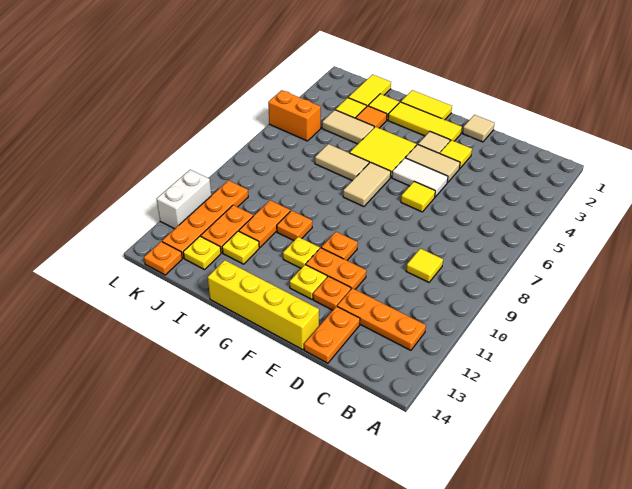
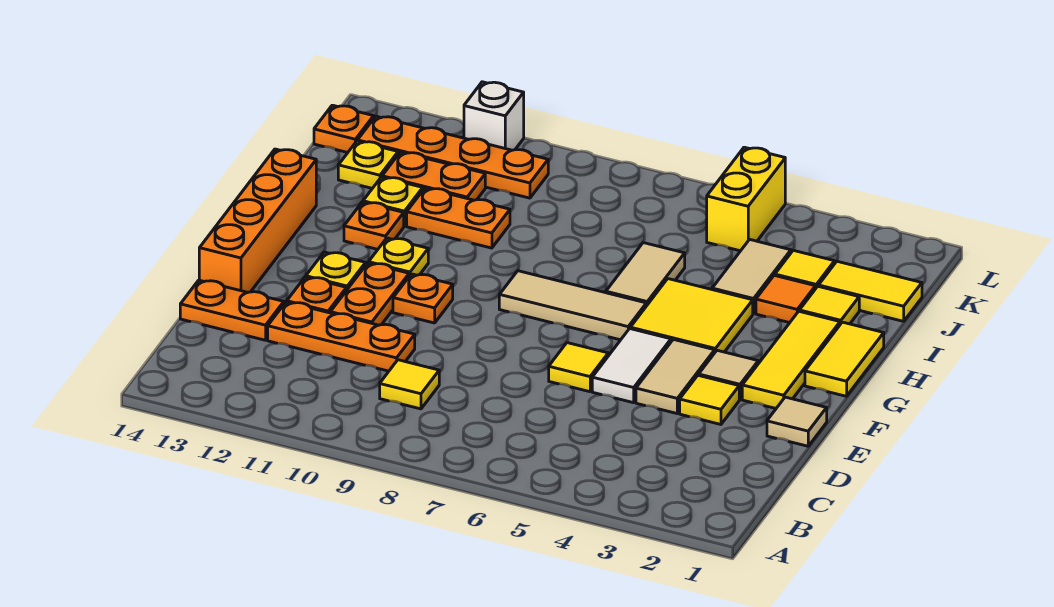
orange plate B12:D12 level 1 -> orange plate D10:D12 level 1
yellow brick E14:H14 level 1 -> orange brick E14:H14 level 1
tan tile G6:G7 level 1 -> tan tile G6:G8 level 1
orange plate H10 level 1 -> orange plate H12 level 1
orange brick K5:L5 level 1 -> yellow brick K5:L5 level 1
white brick L11:L12 level 1 -> white brick L11 level 1

